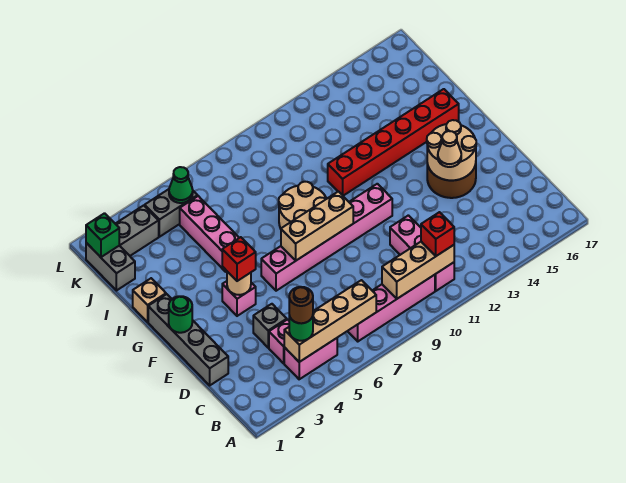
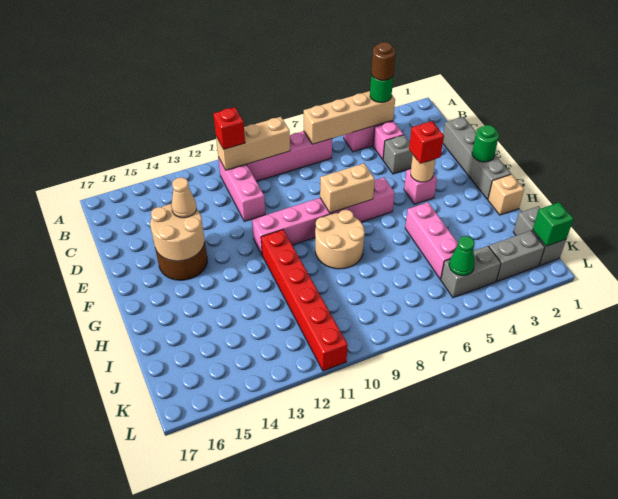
tan brick F7:F9 level 2 -> tan brick F7:F8 level 2
red brick H11:H16 level 1 -> red brick G11:L11 level 1

